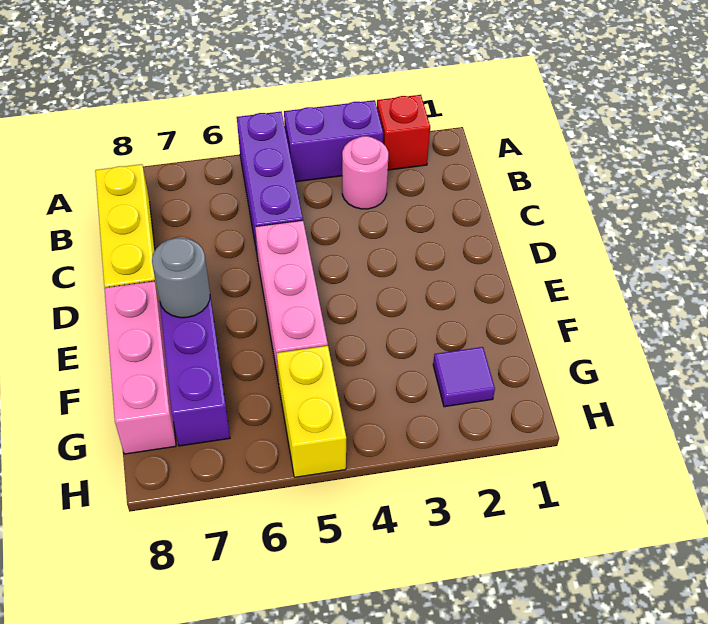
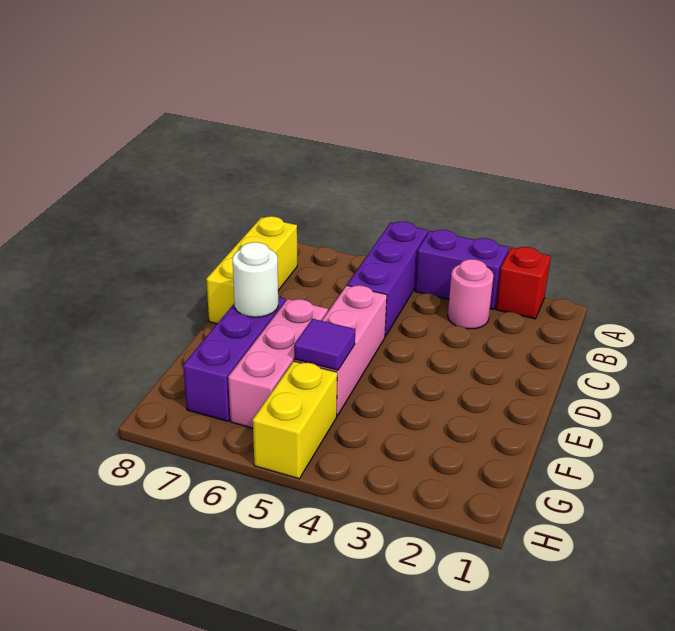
grey round brick E7 level 2 -> white round brick E7 level 2
pink brick E8:G8 level 1 -> pink brick E6:G6 level 1
purple tile G2 level 1 -> purple tile F5 level 2

